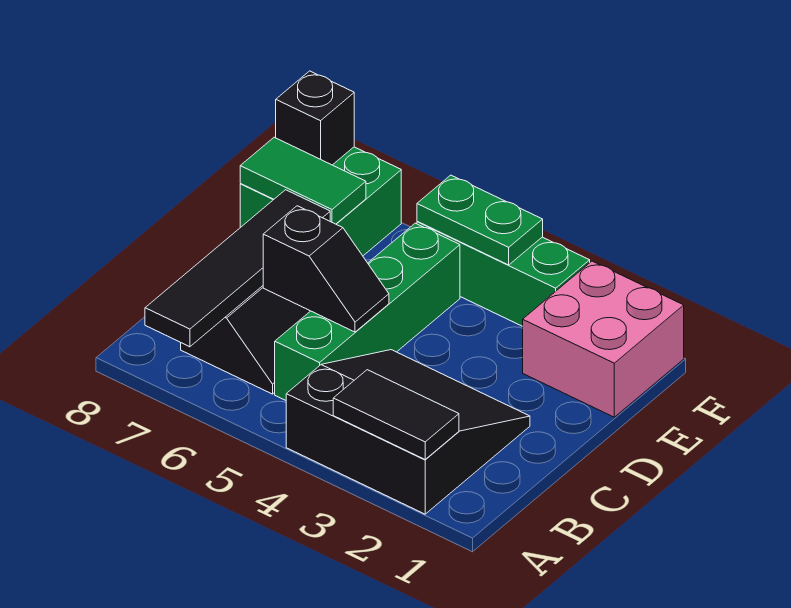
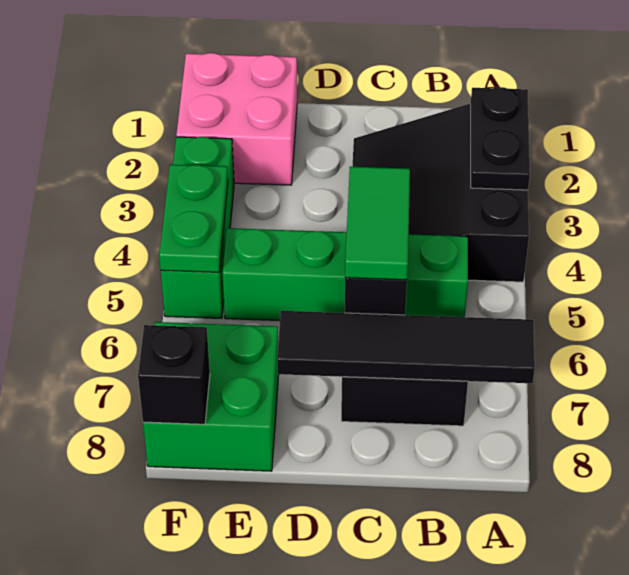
black tile A2:A3 level 2 -> black plate A2:A3 level 2
green tile E7:E8 level 2 -> green tile C5:C6 level 3

